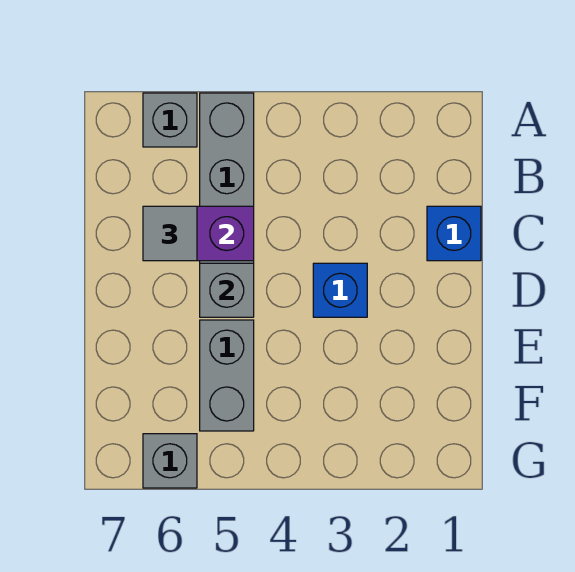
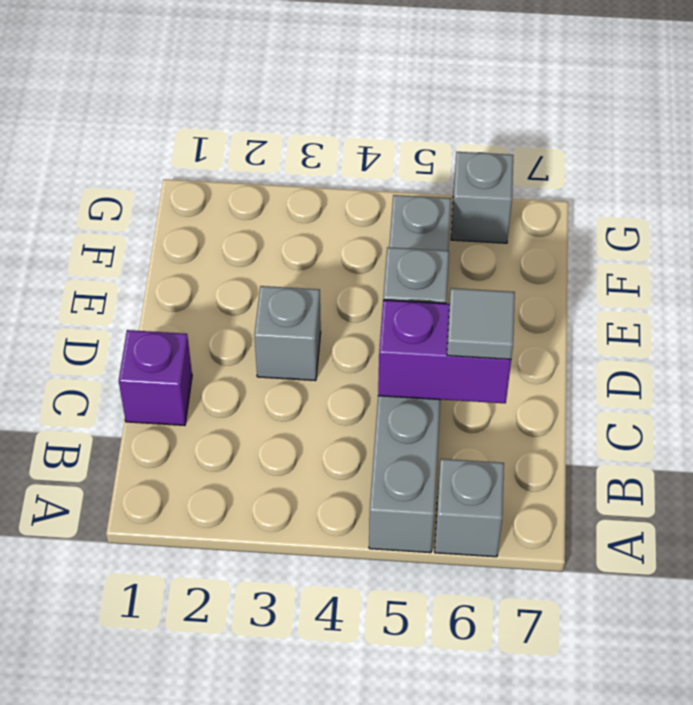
blue brick C1 level 1 -> purple brick C1 level 1
blue brick D3 level 1 -> grey brick D3 level 1

